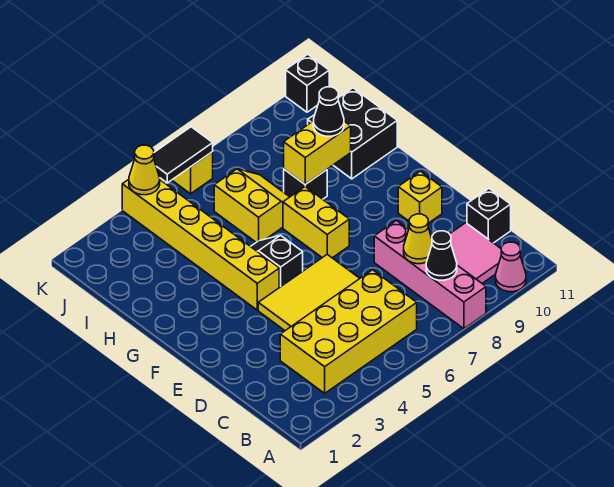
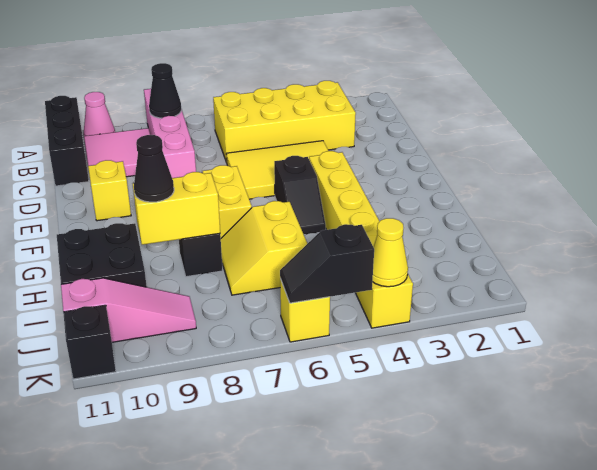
yellow cone C8 level 2 -> none
black brick C11 level 1 -> black brick A11:C11 level 1
none -> pink slope J9:J11 level 1 top 11
black tile K5:K6 level 2 -> black slope K5:K6 level 2 top 5

